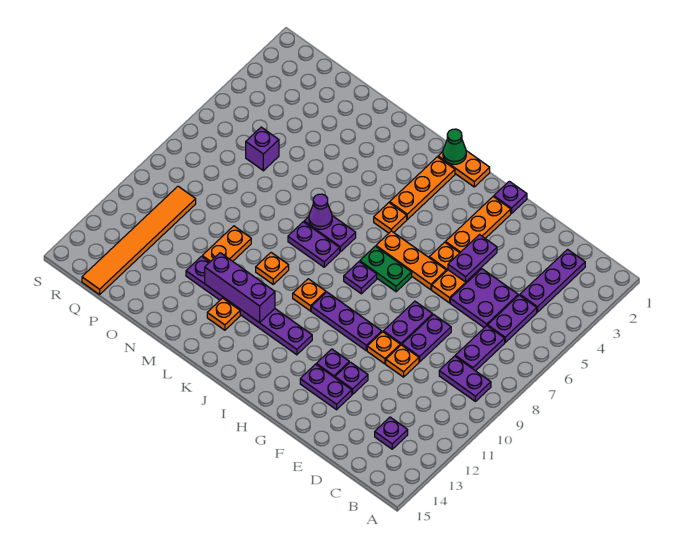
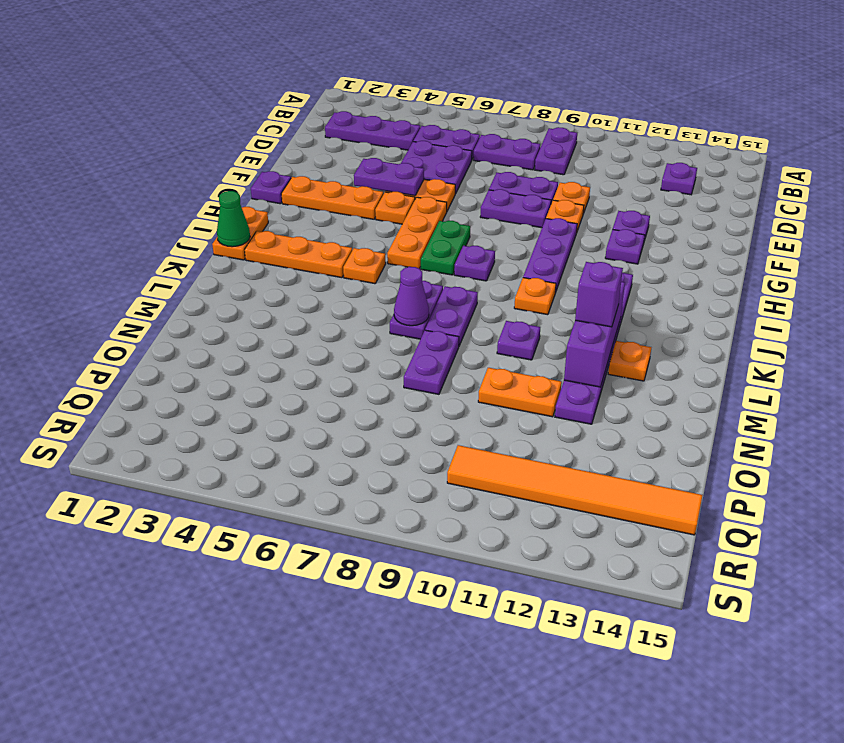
purple plate F13:G13 level 1 -> purple plate M8:N8 level 1
orange plate L10 level 1 -> purple plate L10 level 1
purple brick P6 level 1 -> purple brick L12 level 3

